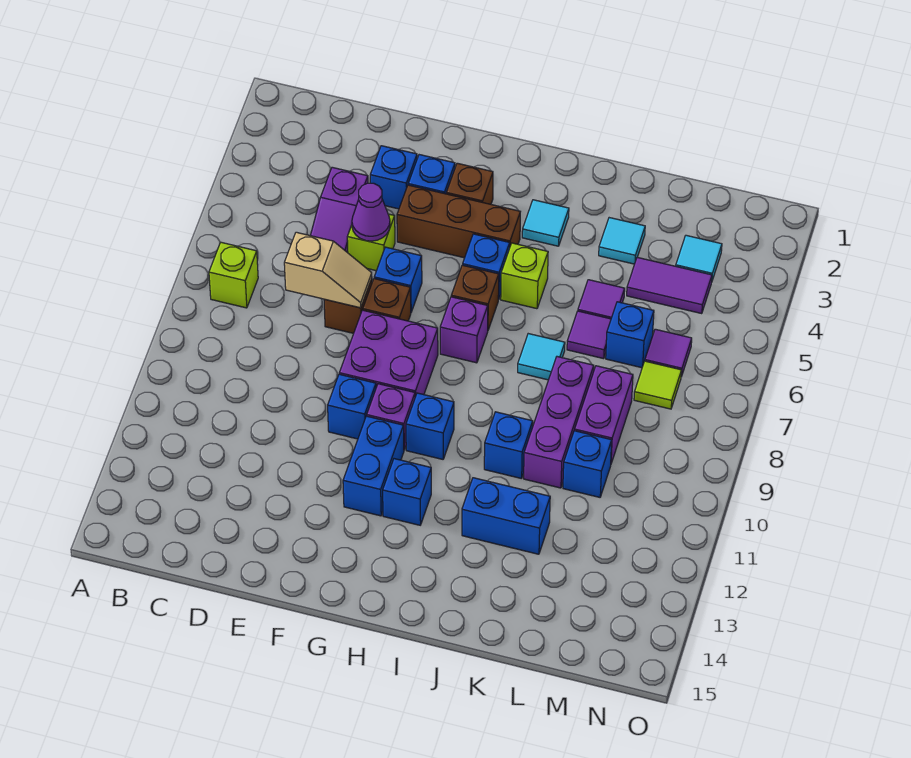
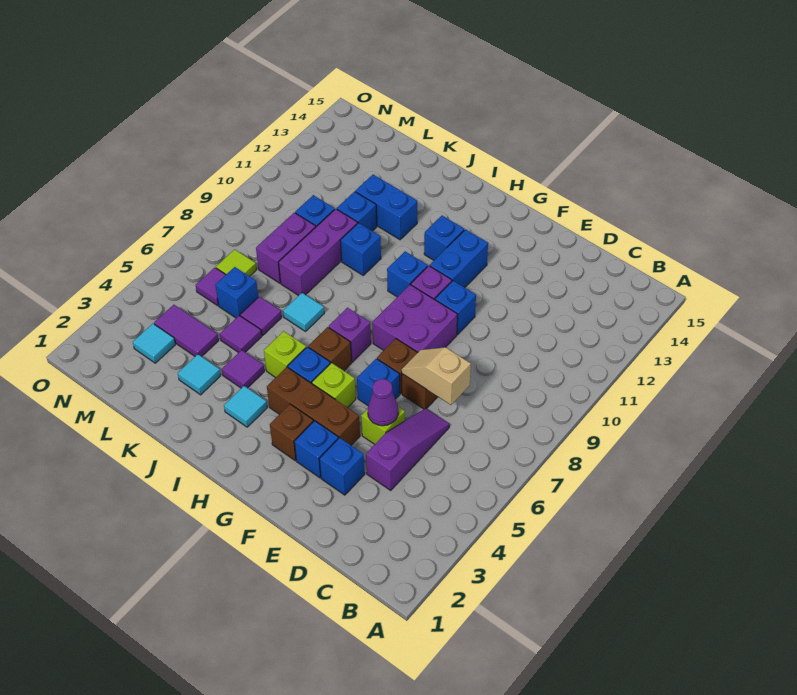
lime brick B7 level 1 -> lime brick G5 level 1
none -> purple tile J4 level 1
none -> blue brick K11 level 1

